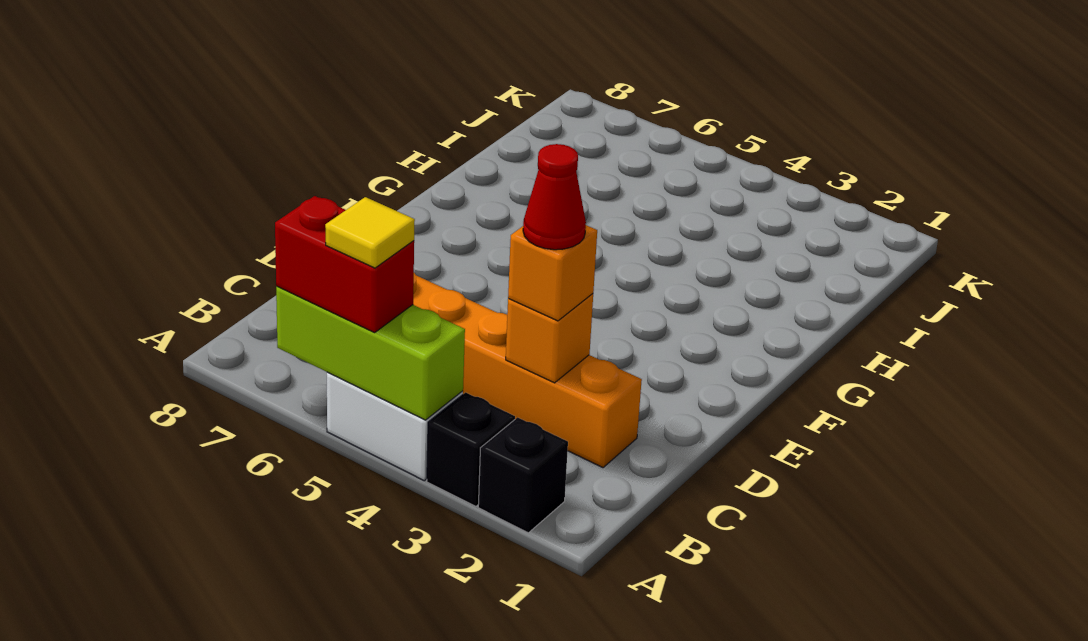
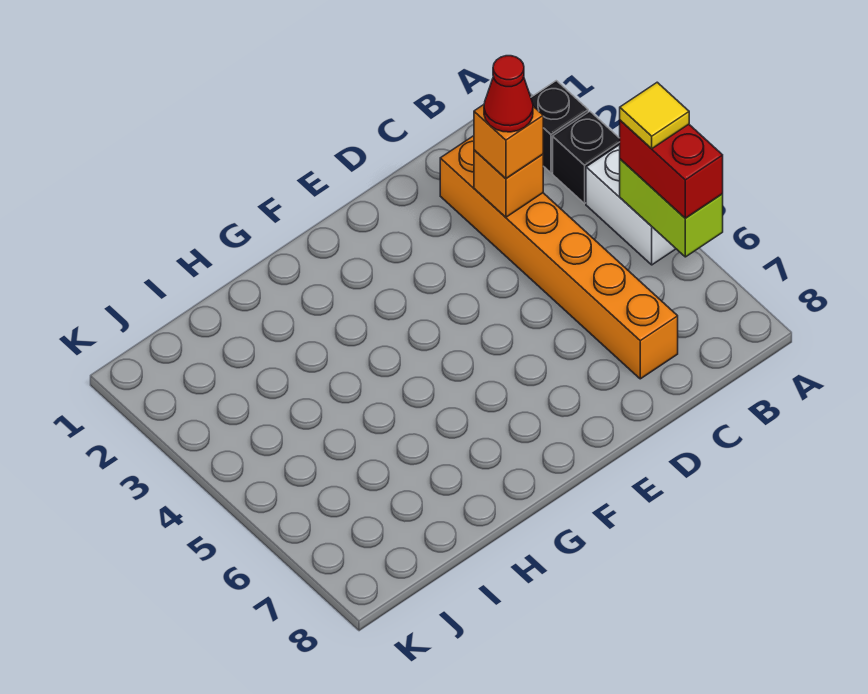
lime brick A4:A6 level 2 -> lime brick A5:A6 level 2

